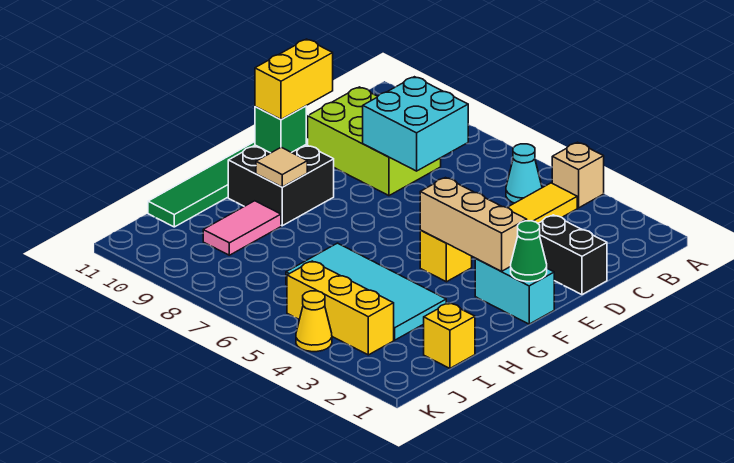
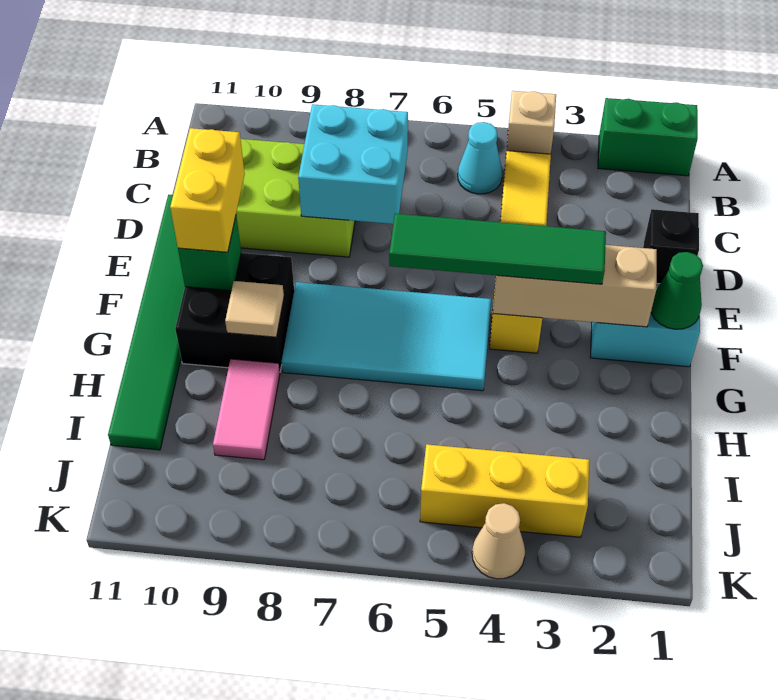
none -> green brick A1:A2 level 1
black brick D1:D2 level 1 -> black brick D1 level 1
none -> green tile F3:F6 level 3
cyan tile H3:I6 level 1 -> cyan tile F5:G8 level 1
yellow brick I1 level 1 -> none
yellow cone K4 level 1 -> tan cone K4 level 1

